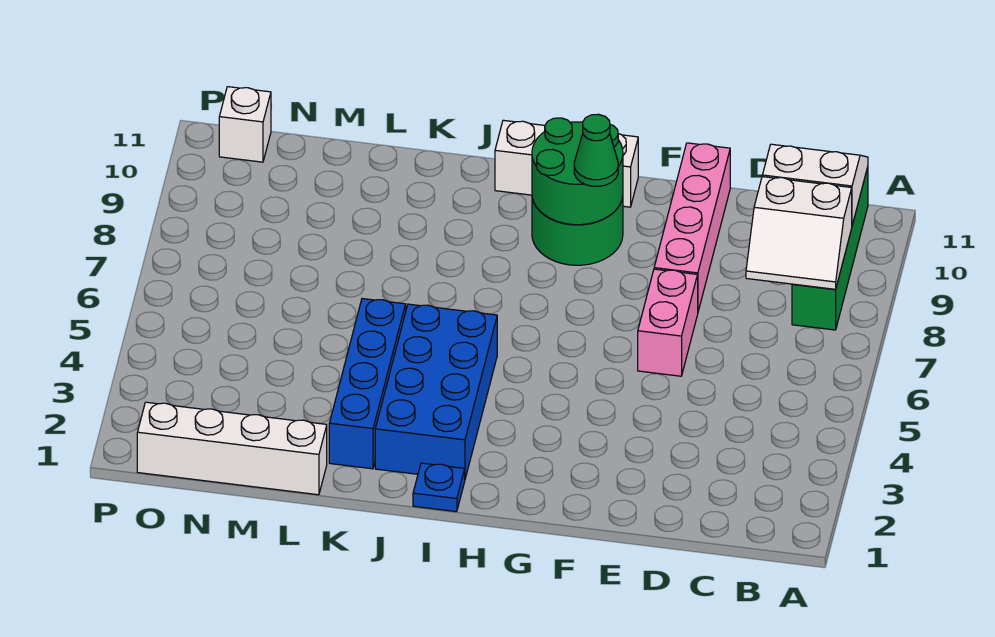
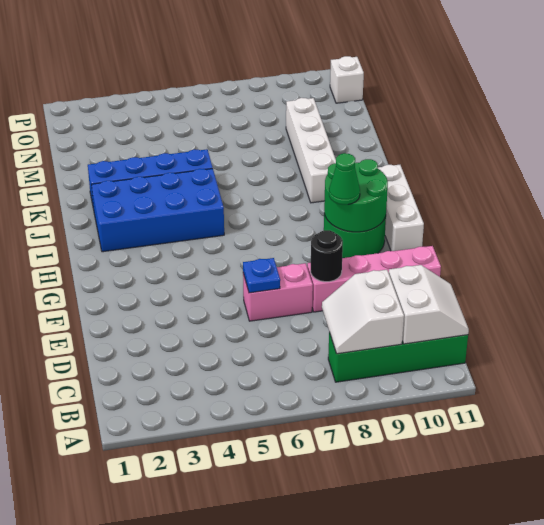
none -> black round brick E8 level 2
blue plate I1 level 1 -> blue plate E6 level 2
white brick L1:O1 level 1 -> white brick J9:M9 level 1

